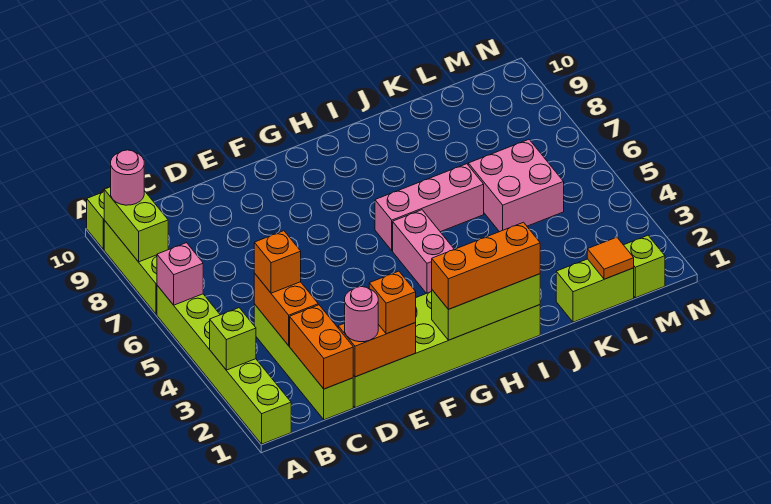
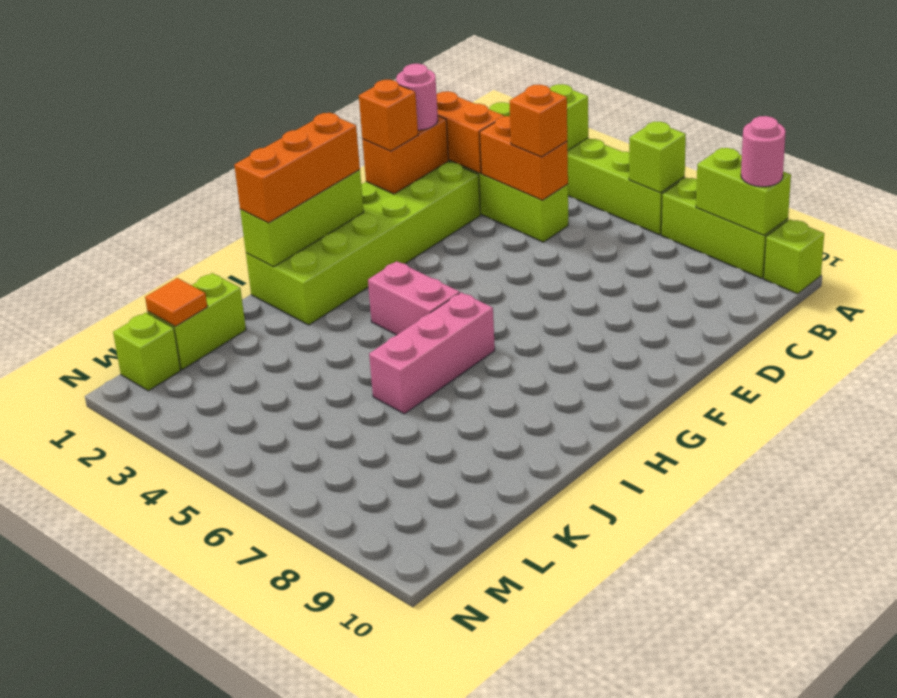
pink brick A6 level 2 -> lime brick A6 level 2
pink brick K5:L6 level 1 -> none

